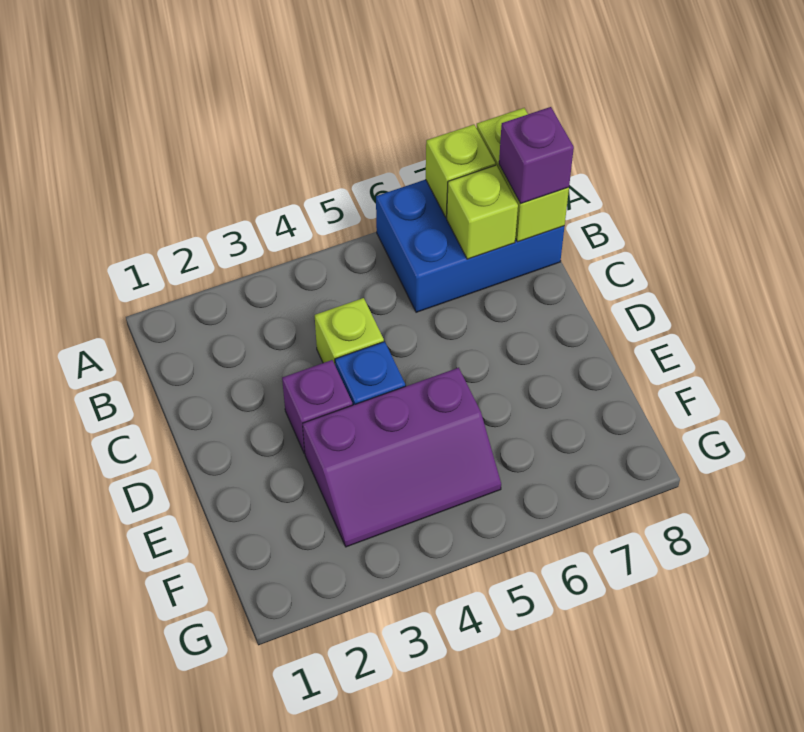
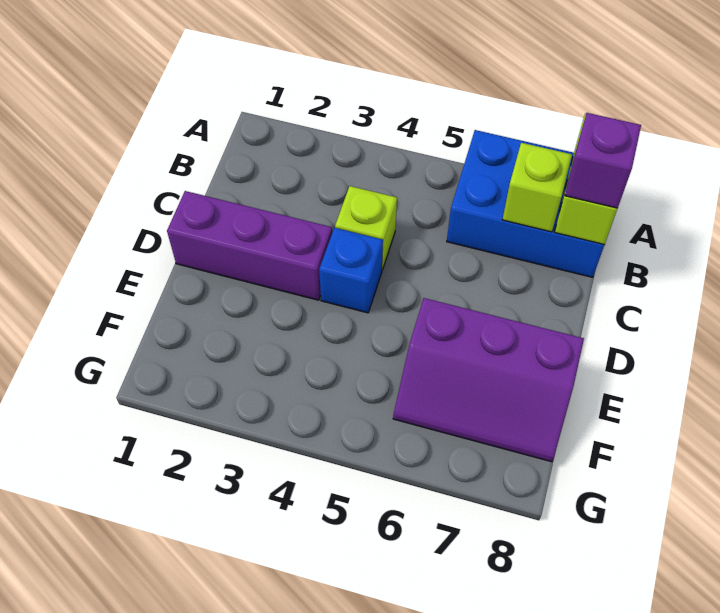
lime brick A7 level 2 -> none
purple brick D3 level 1 -> purple brick D1:D3 level 1
purple slope E3:F5 level 1 top E -> purple slope E6:F8 level 1 top E

